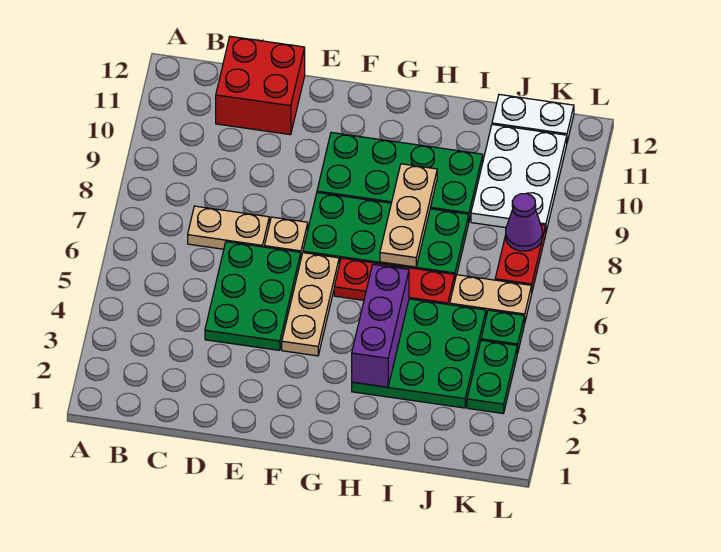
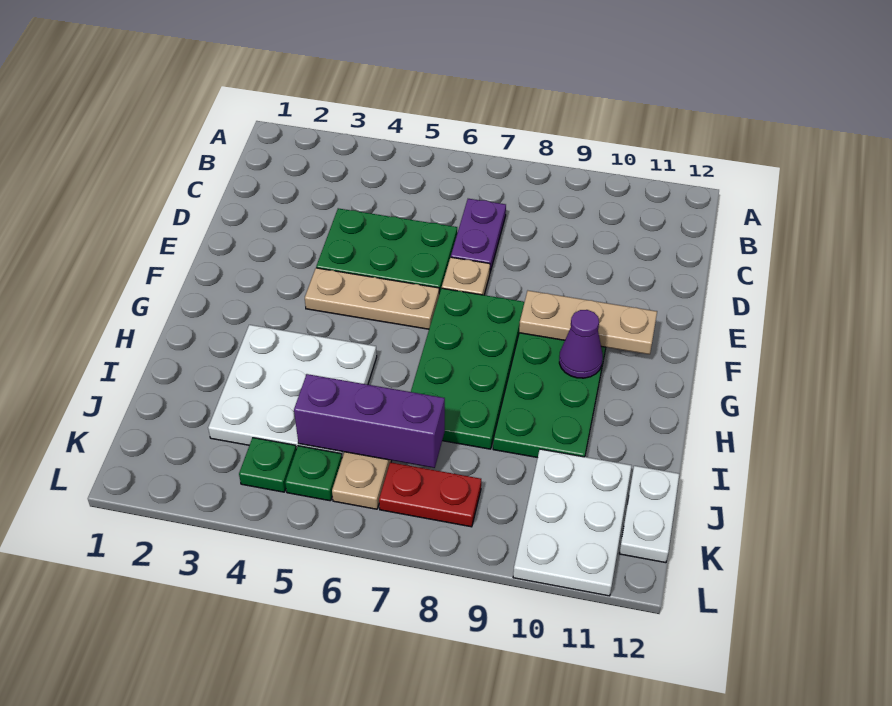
tan plate C7:D7 level 1 -> purple plate C7:D7 level 1
red brick C11:D12 level 1 -> none
red plate G6:I6 level 1 -> none
green plate H3:J5 level 1 -> white plate H3:J5 level 1
purple brick H3:H5 level 2 -> purple brick J5:J7 level 2
tan plate H7:H9 level 2 -> tan plate F9:F11 level 2
white plate J9:K11 level 1 -> white plate J10:L11 level 1
green plate K3:K4 level 1 -> green plate K4 level 1
purple cone K8 level 2 -> purple cone G10 level 2

